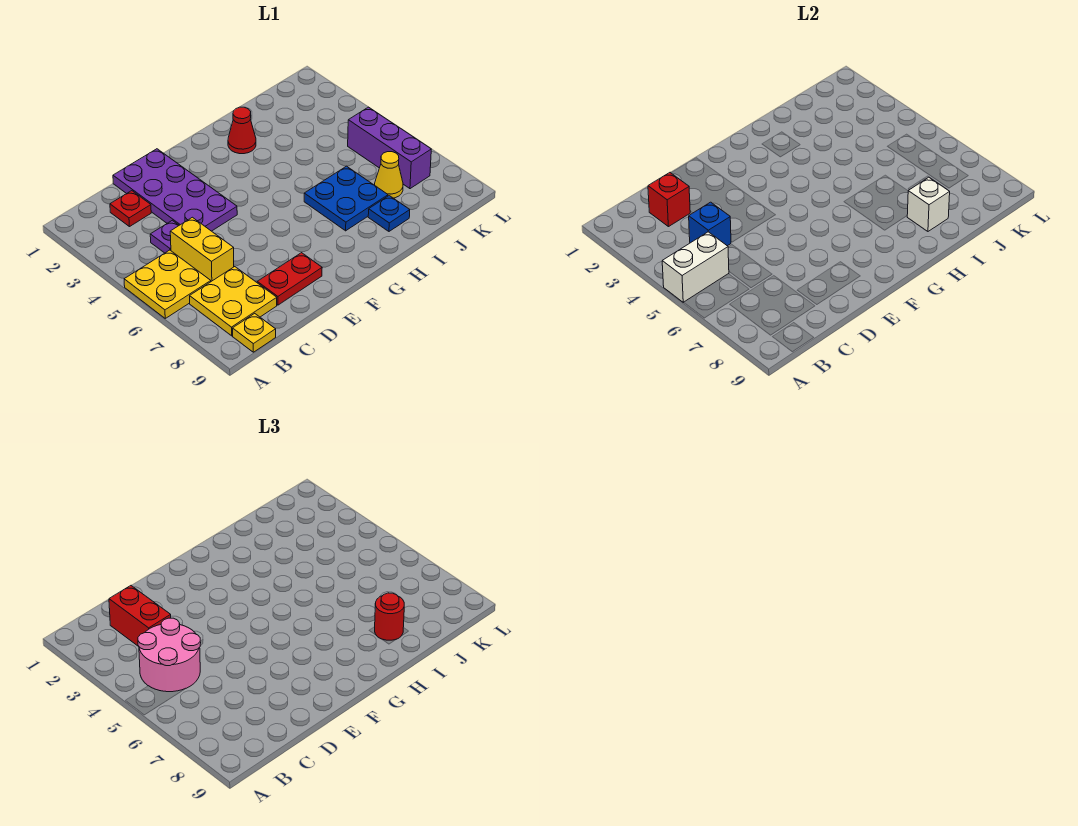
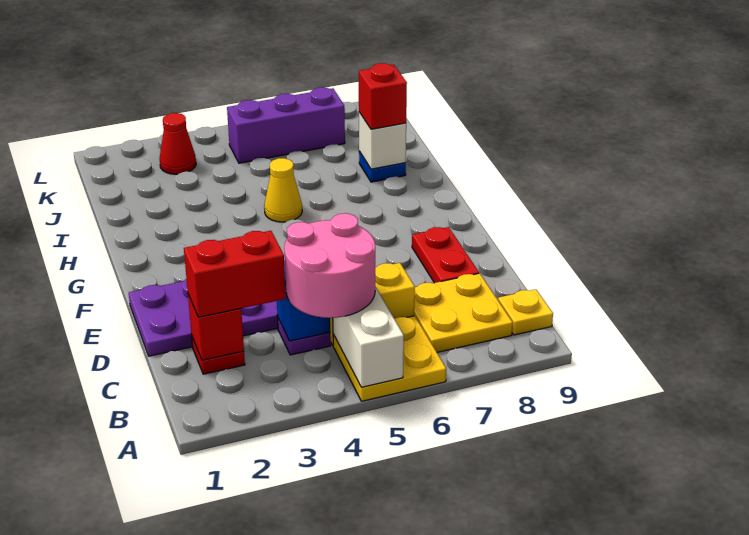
red cone H2 level 1 -> red cone K3 level 1
blue plate H6:I7 level 1 -> none
red round brick I8 level 3 -> red brick I8 level 3
yellow cone J7 level 1 -> yellow cone H5 level 1

